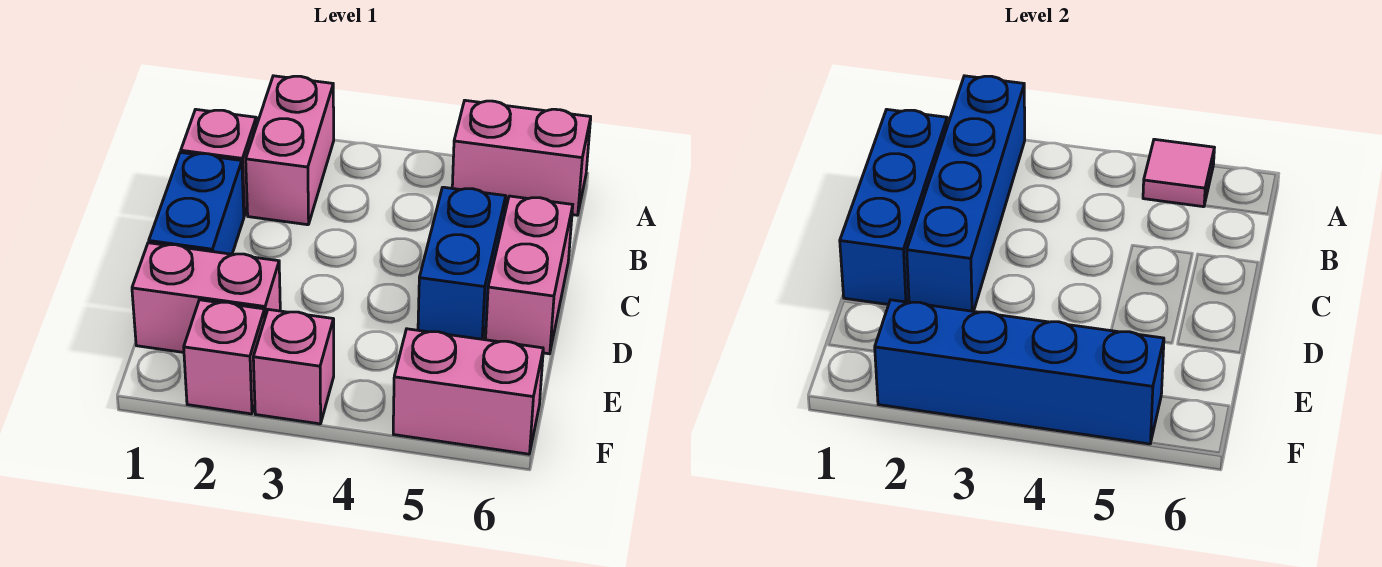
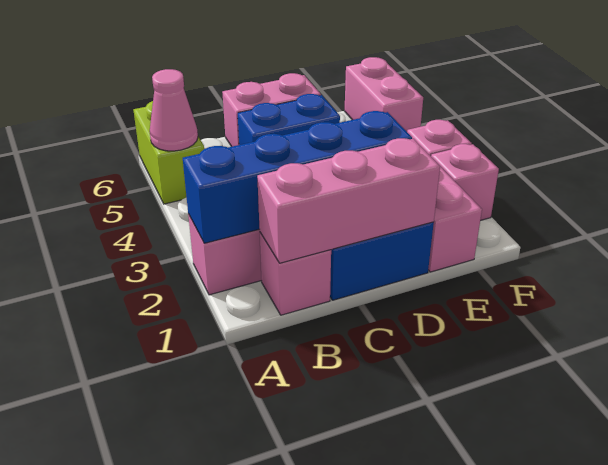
pink brick A5:A6 level 1 -> lime brick A5:A6 level 1
pink tile A5 level 2 -> pink cone A5 level 2
blue brick B1:D1 level 2 -> pink brick B1:D1 level 2
blue brick F2:F5 level 2 -> none

